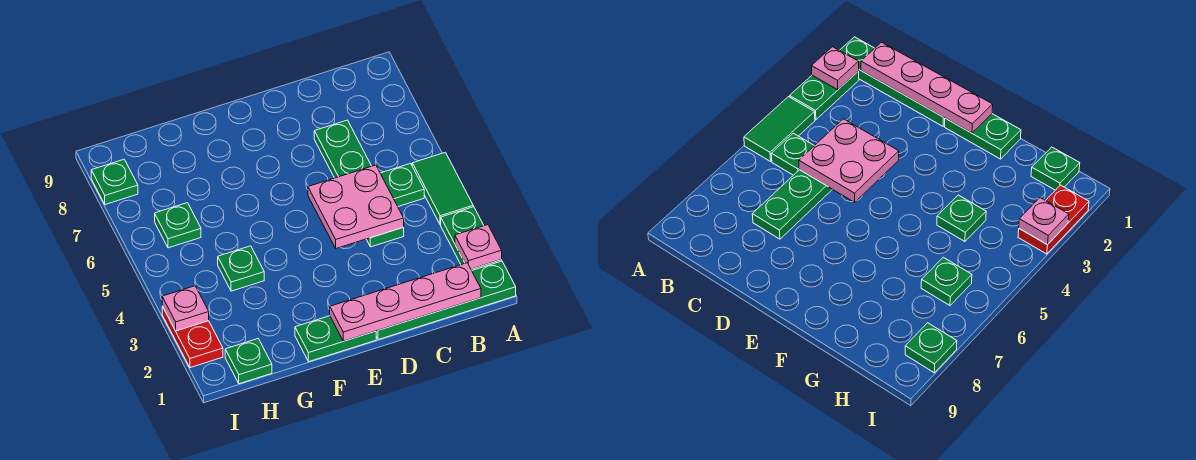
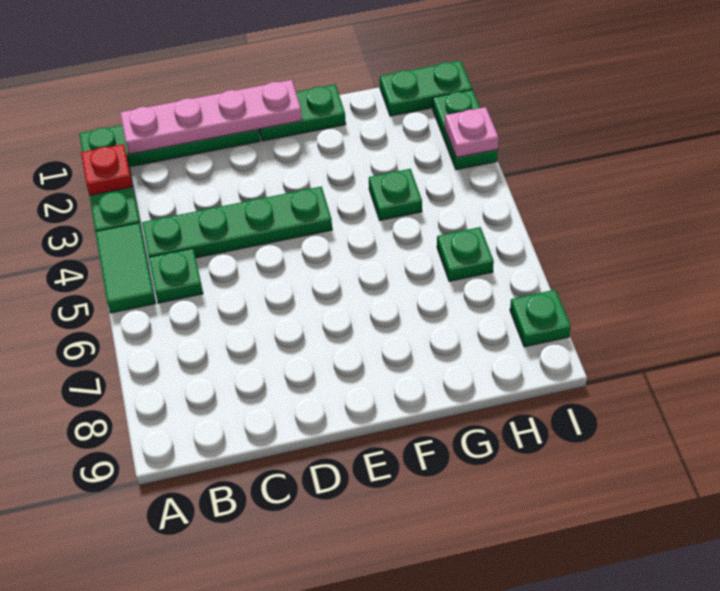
pink plate A2 level 2 -> red plate A2 level 2
green plate C4:C7 level 1 -> green plate B4:E4 level 1
pink plate C4:D5 level 2 -> none
green plate H1 level 1 -> green plate H1:I1 level 1
red plate I2:I3 level 1 -> green plate I2:I3 level 1

